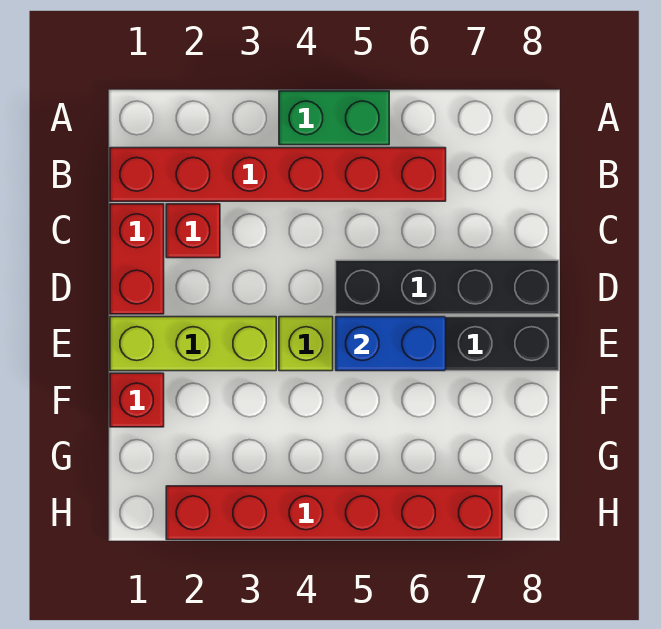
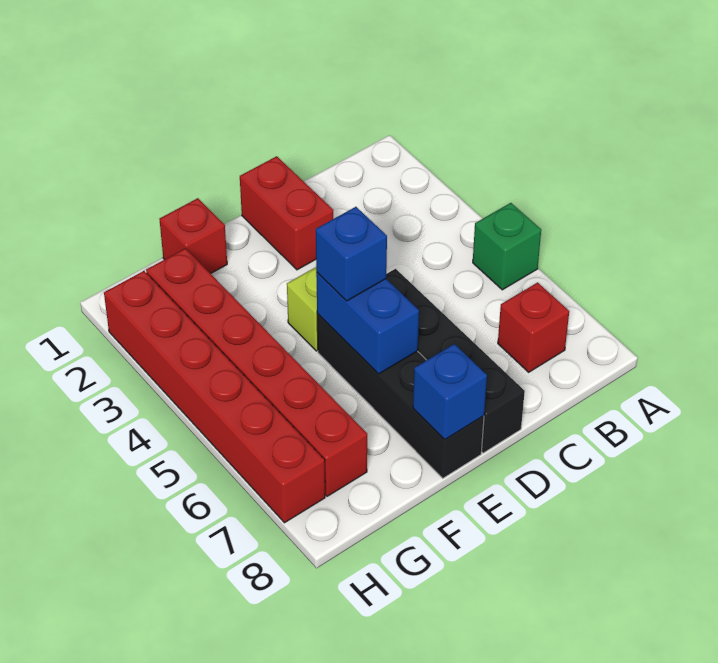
green brick A4:A5 level 1 -> green brick A5 level 1
red brick B1:B6 level 1 -> red brick G2:G7 level 1
red brick C1:D1 level 1 -> red brick D1:D2 level 1
red brick C2 level 1 -> red brick B7 level 1
lime brick E1:E3 level 1 -> none
none -> blue brick E5 level 3
none -> blue brick E8 level 2

